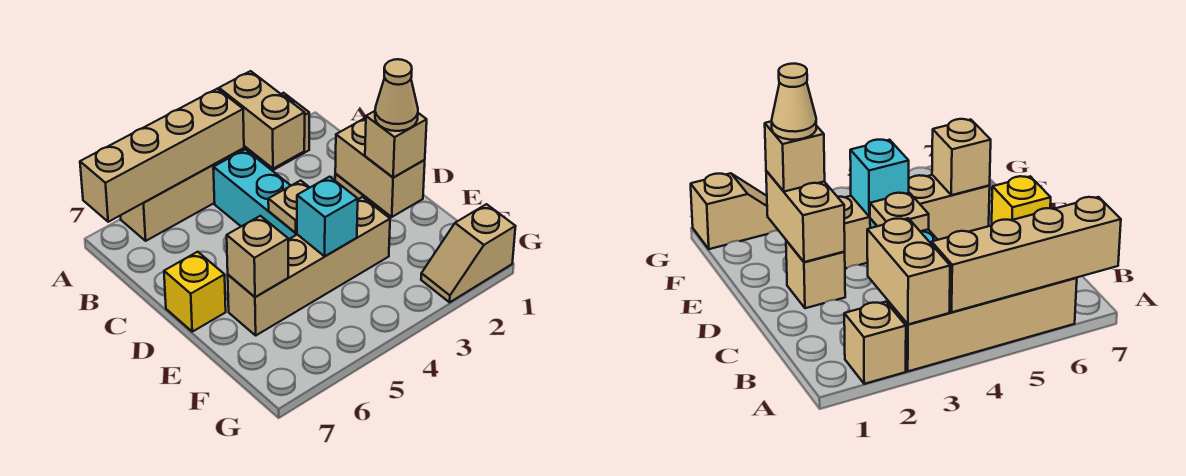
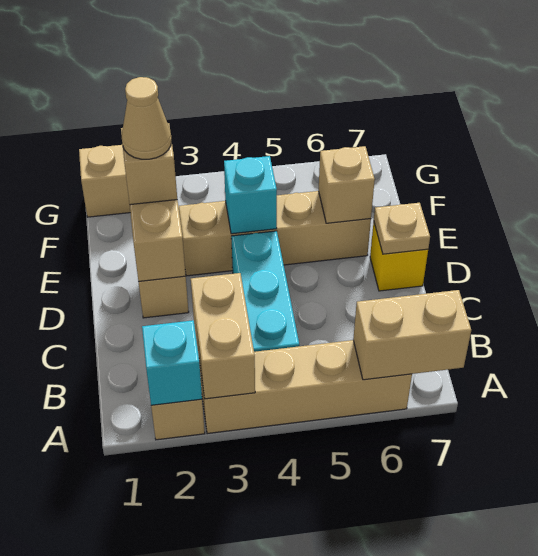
none -> cyan brick A2 level 2
tan brick A4:A7 level 2 -> tan brick A6:A7 level 2
tan plate D4 level 2 -> tan plate D7 level 2

